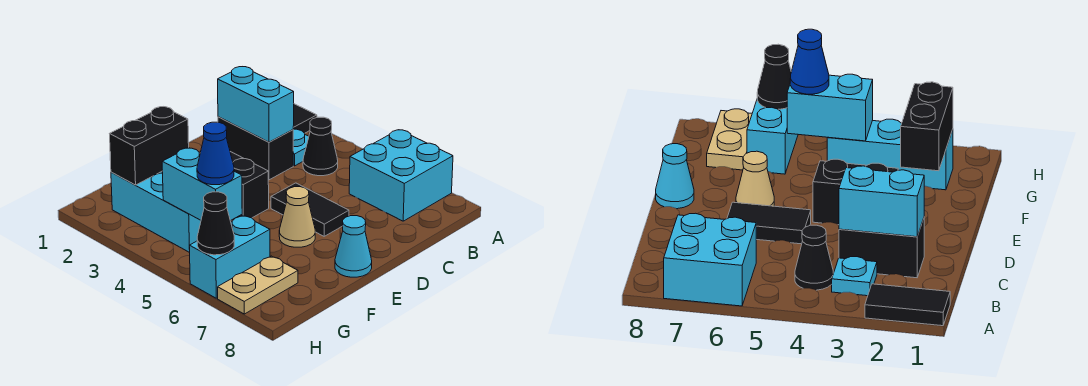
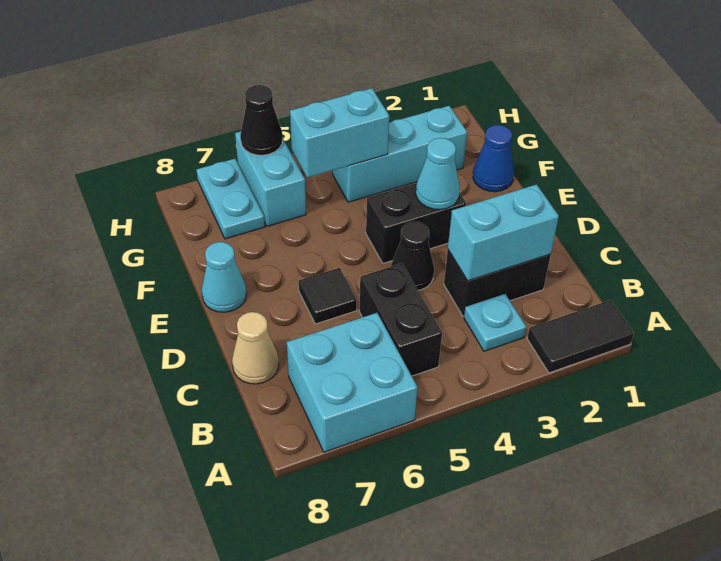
black cone B4 level 1 -> black cone D4 level 1
black tile D5:D6 level 1 -> black tile D6 level 1
none -> cyan cone E3 level 2
tan cone E6 level 1 -> tan cone C8 level 1
black brick F2:G2 level 2 -> black brick B5:C5 level 1
blue cone G5 level 3 -> blue cone F1 level 1
tan plate G7:H7 level 1 -> cyan plate G7:H7 level 1

